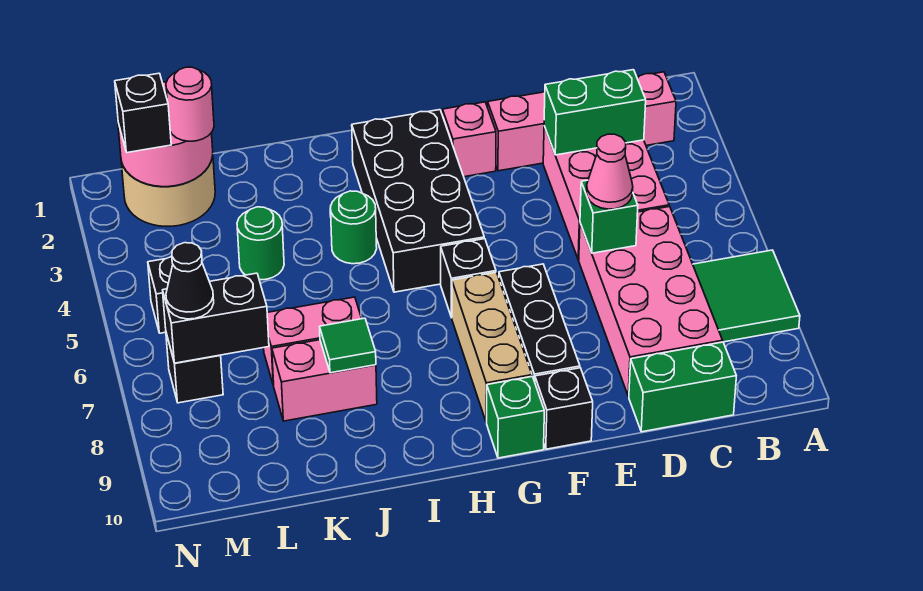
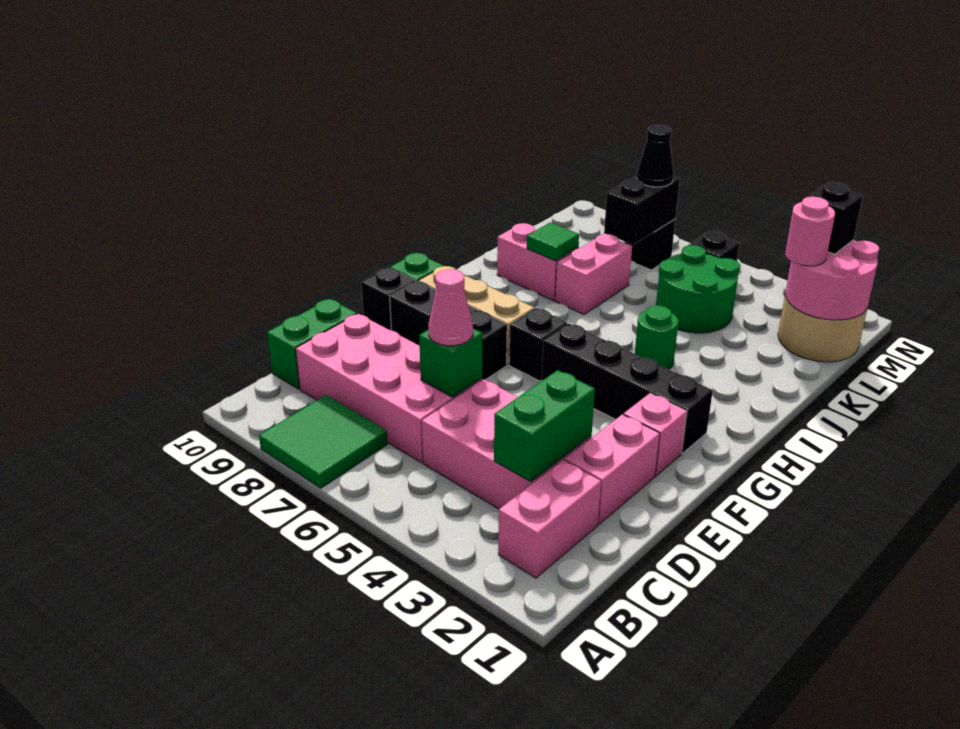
black brick G2:H5 level 1 -> black brick G2:G5 level 1
pink brick J8:K8 level 1 -> pink brick J8:J9 level 1
green round brick K4 level 1 -> green round brick K4:L5 level 1

